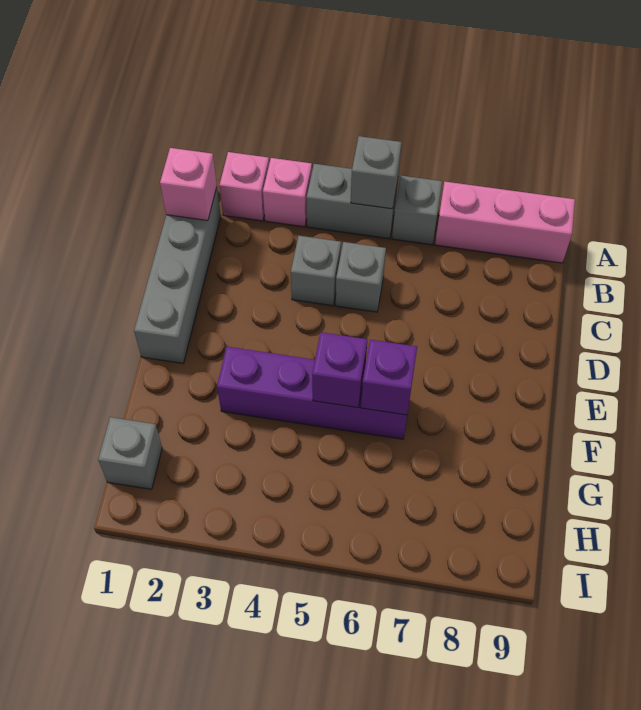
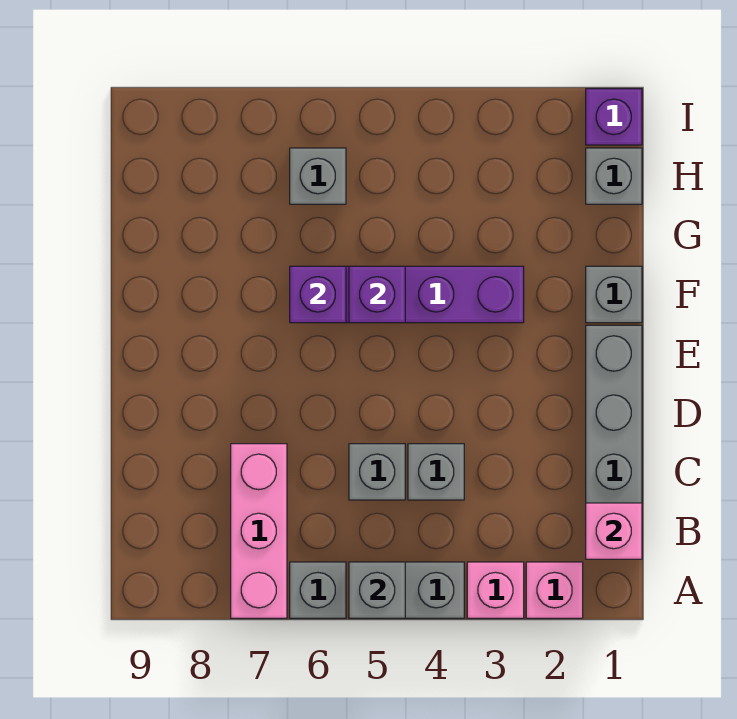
pink brick A7:A9 level 1 -> pink brick A7:C7 level 1
none -> grey brick F1 level 1
none -> grey brick H6 level 1
none -> purple brick I1 level 1

